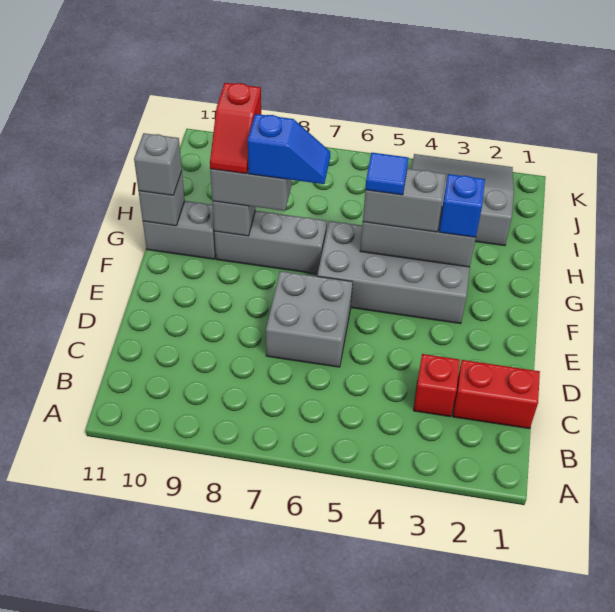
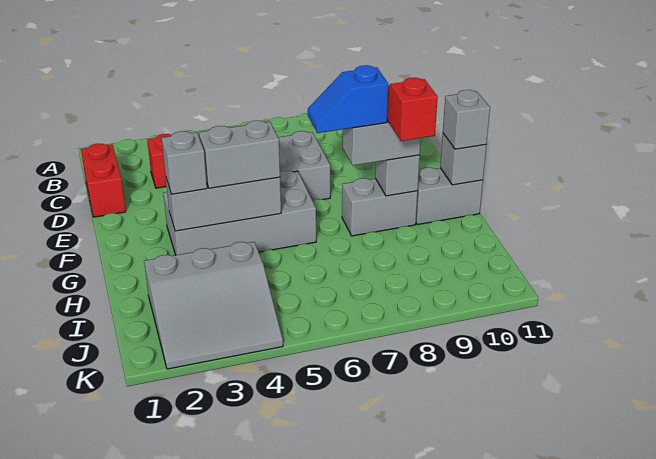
red brick C1:C2 level 1 -> red brick C1:D1 level 1
blue brick G3 level 3 -> grey brick G3 level 3
blue tile G5 level 4 -> none
grey brick G7:G9 level 1 -> grey brick G8:G9 level 1

